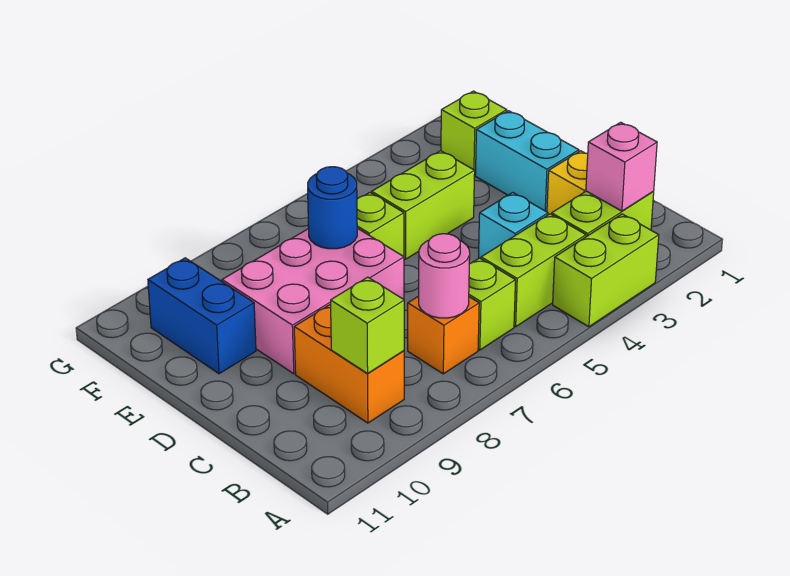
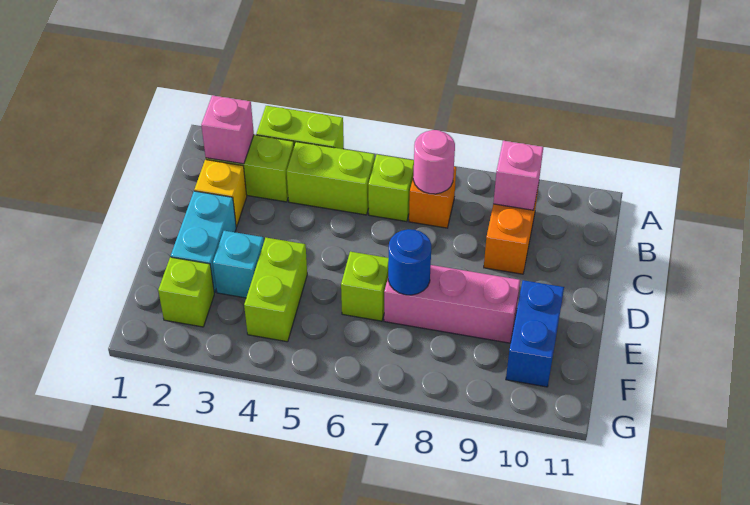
lime brick B9 level 2 -> pink brick B9 level 2
cyan brick C4 level 1 -> cyan brick E3 level 1
pink brick D7:E9 level 1 -> pink brick E7:E9 level 1
lime brick E4:E5 level 1 -> lime brick E4:F4 level 1

